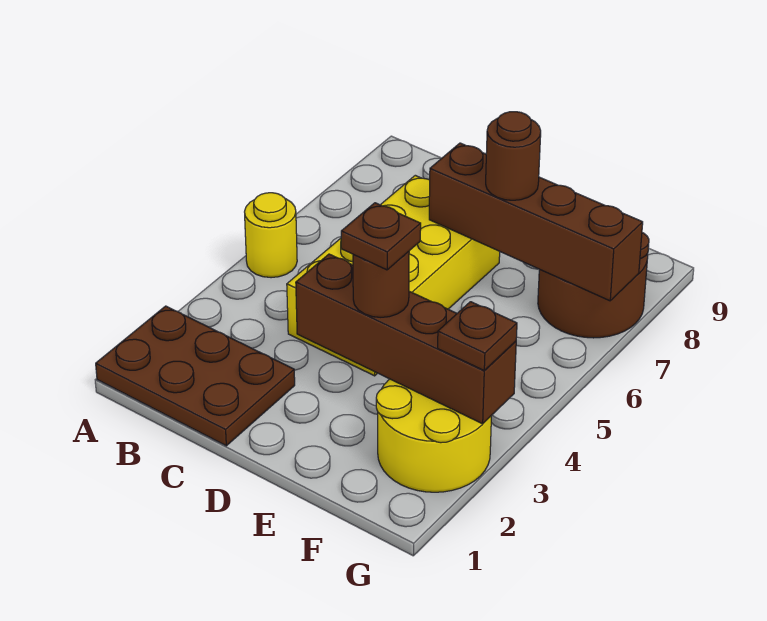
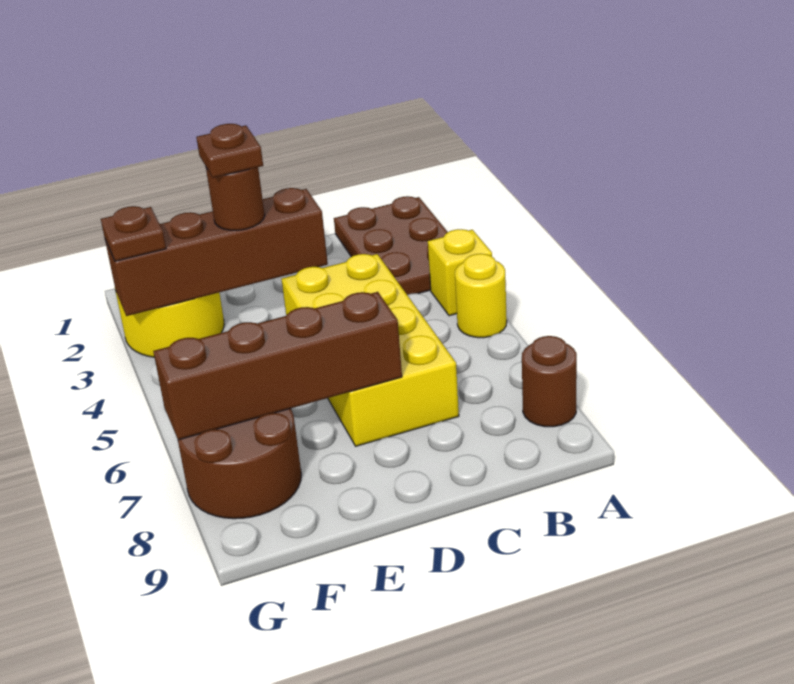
brown plate A1:C2 level 1 -> brown plate A1:B3 level 1
none -> yellow brick A4 level 1
brown round brick E7 level 3 -> brown round brick A8 level 1

